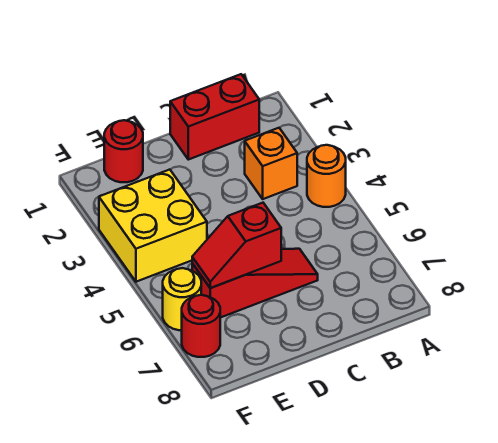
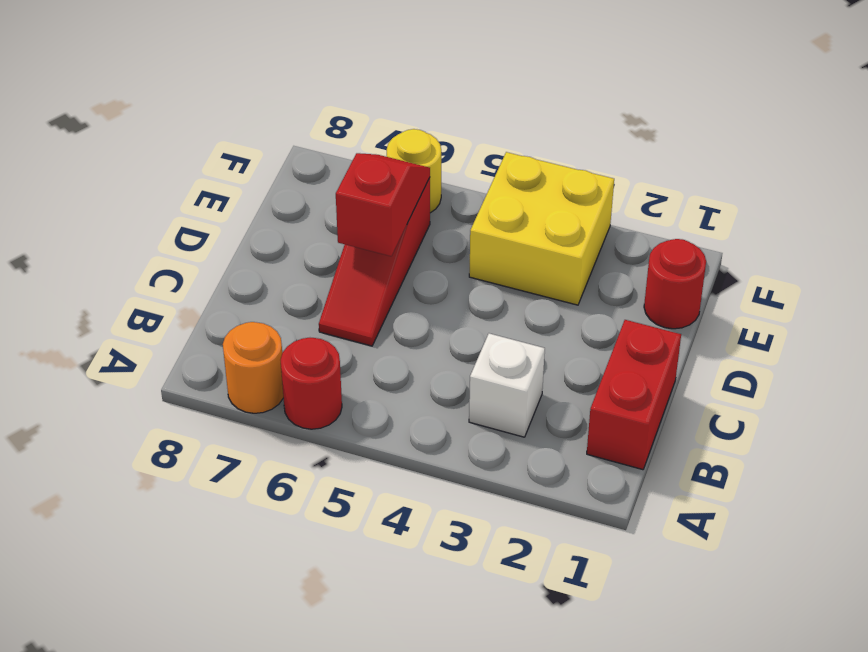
orange round brick A4 level 1 -> orange round brick A7 level 1
orange brick B3 level 1 -> white brick B3 level 1
red round brick F7 level 1 -> red round brick A6 level 1

